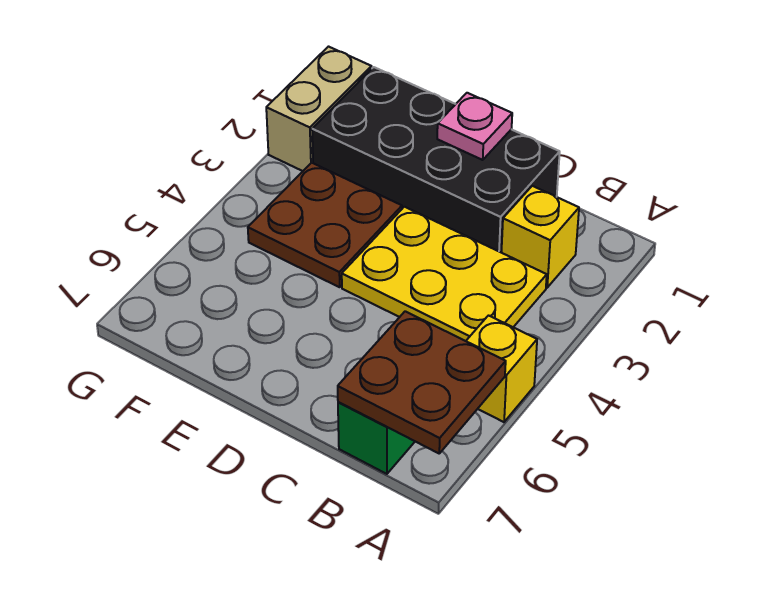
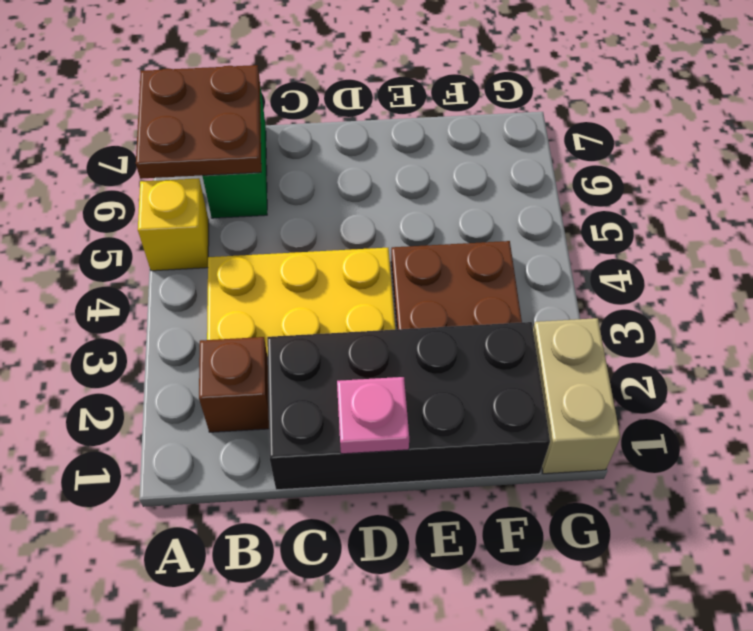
yellow brick B2 level 1 -> brown brick B2 level 1

